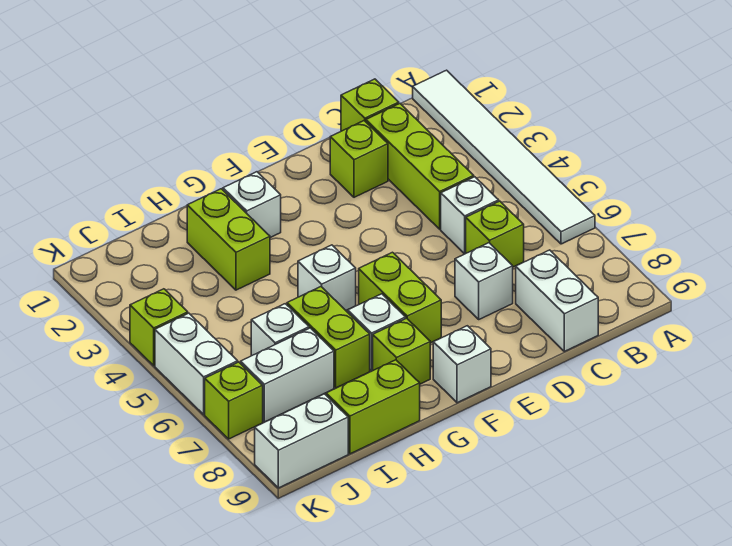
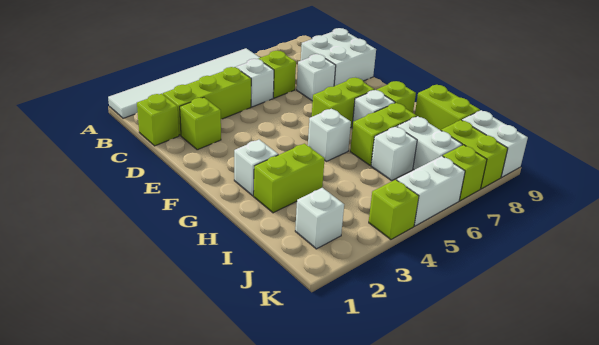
white brick C8:C9 level 1 -> white brick C8:D9 level 1
white brick F9 level 1 -> white brick J2 level 1
none -> lime brick J8:K8 level 1

